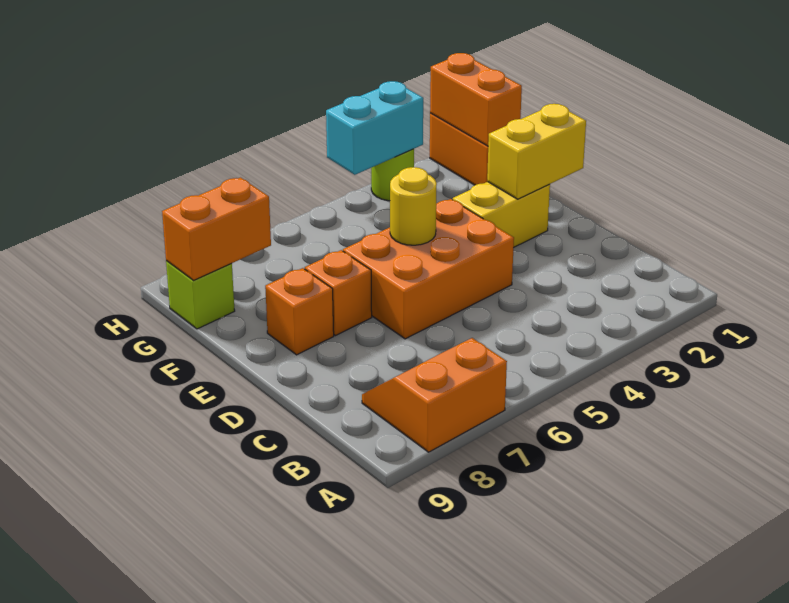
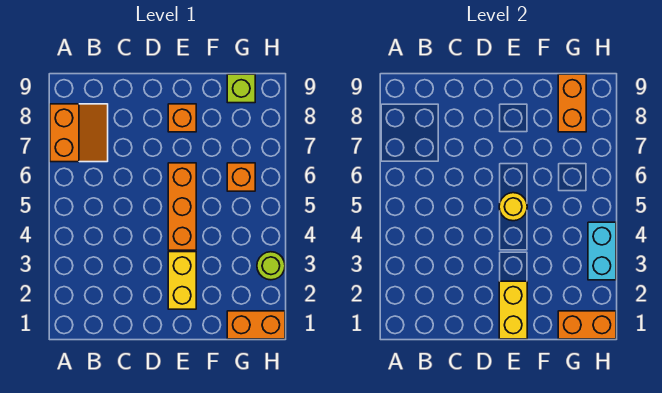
orange brick D4:E6 level 1 -> orange brick E4:E6 level 1
orange brick E7 level 1 -> orange brick G6 level 1

